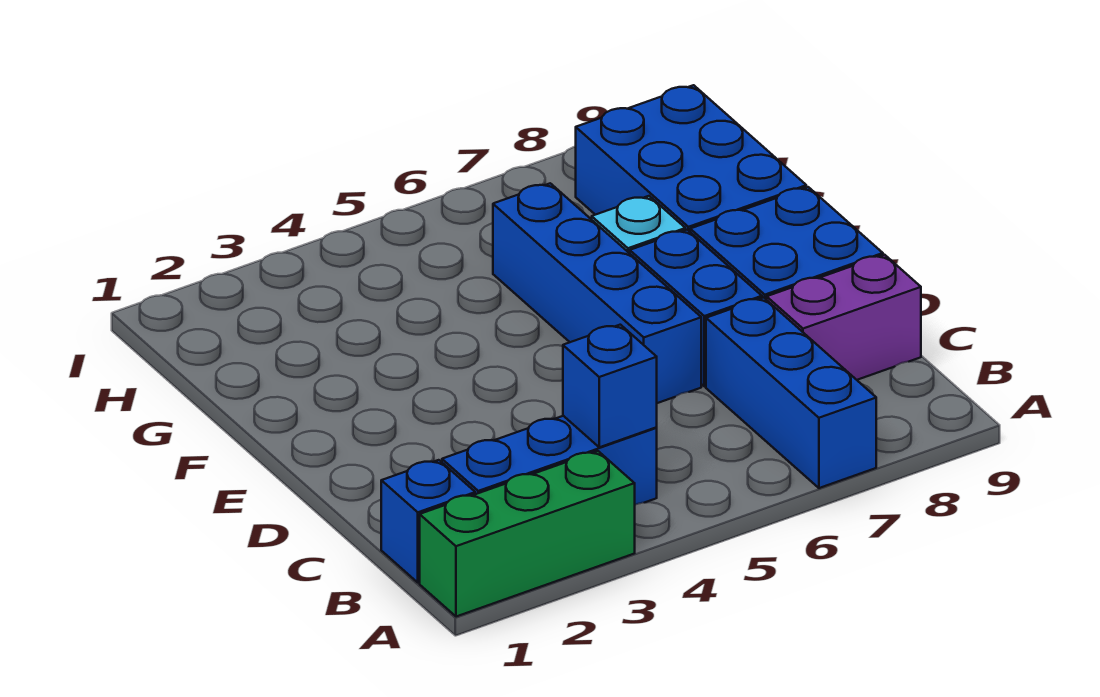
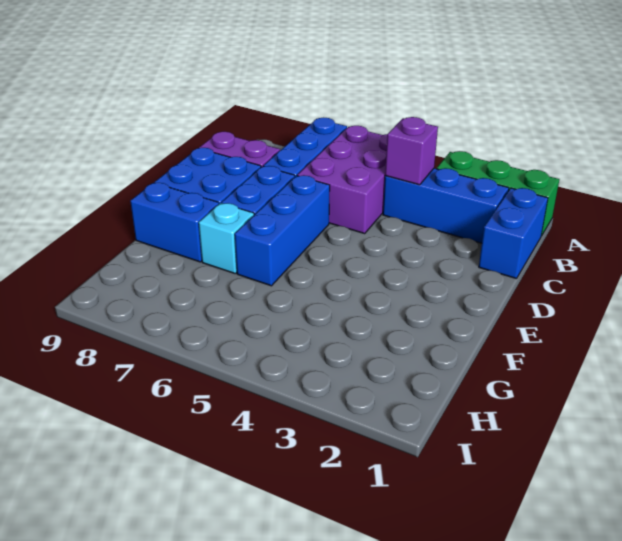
none -> purple brick A5:C6 level 1
blue brick B1 level 1 -> blue brick B1:C1 level 1
blue brick B4 level 2 -> purple brick B4 level 2
blue brick D6:G6 level 1 -> blue brick D6:F6 level 1
blue brick F8:H9 level 1 -> blue brick F8:F9 level 1

